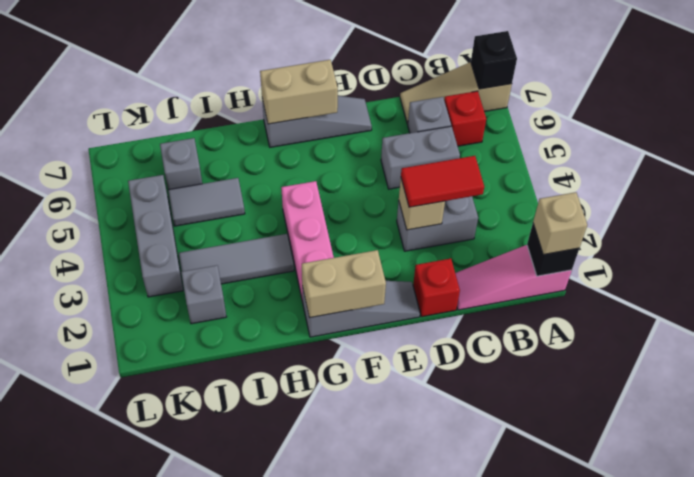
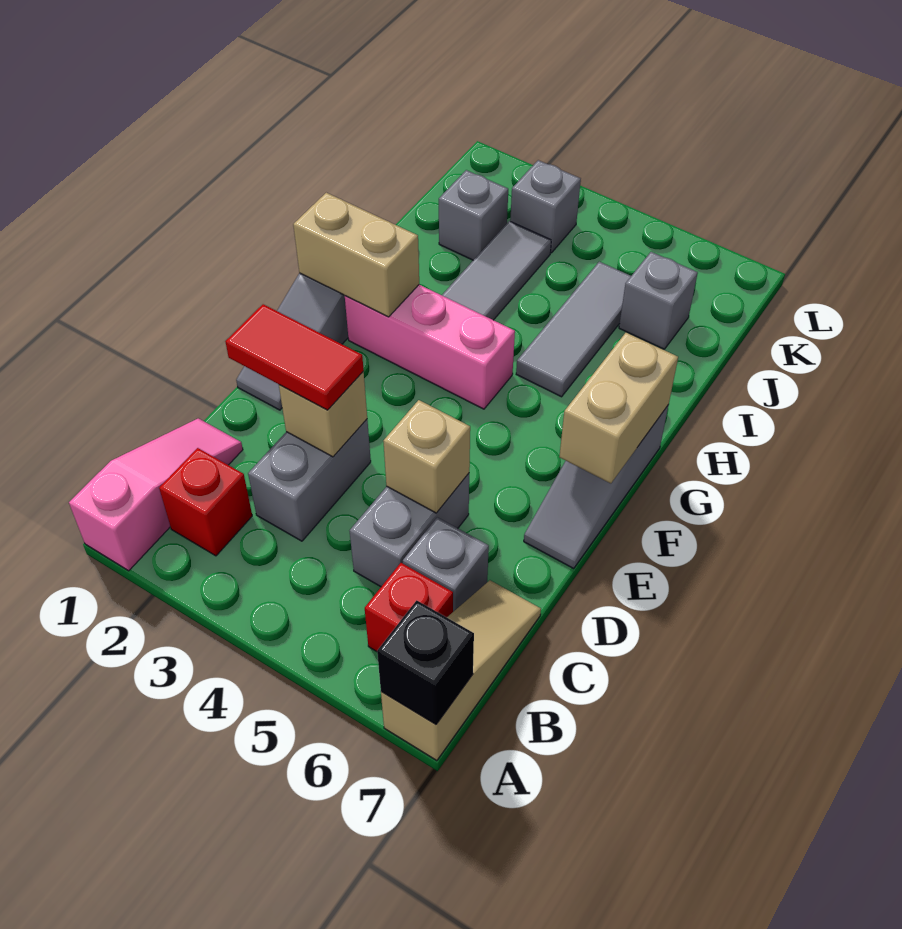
black brick A1 level 2 -> none
tan brick A1 level 3 -> tan brick D5 level 2
red tile C3:D3 level 3 -> red tile D2:D3 level 3
red brick D1 level 1 -> red brick B2 level 1
tan brick F1:G1 level 2 -> tan brick G1:G2 level 2
grey tile I5:J5 level 1 -> grey tile H5:J5 level 1
grey brick K3:K5 level 1 -> grey brick K3 level 1

